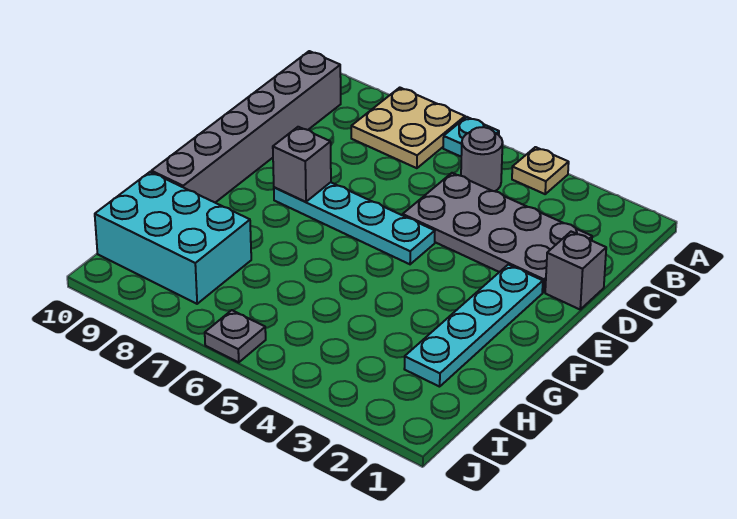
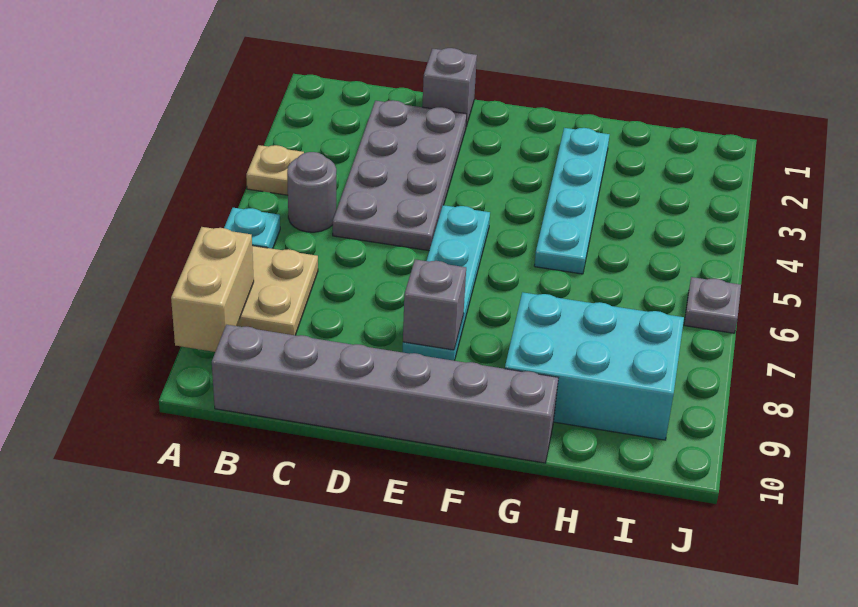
none -> tan brick A8:A9 level 2
cyan plate E2:H2 level 1 -> cyan plate G2:G5 level 1
cyan brick H8:I10 level 1 -> cyan brick G8:I9 level 1

